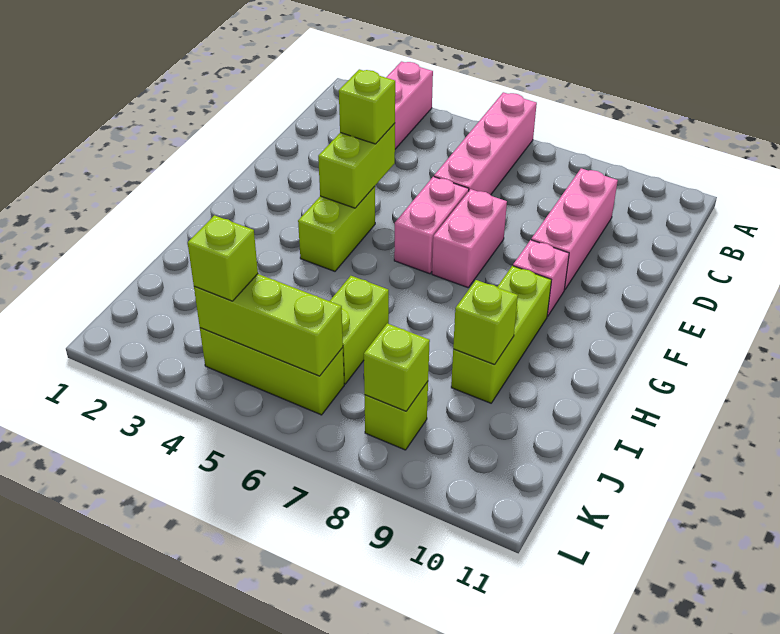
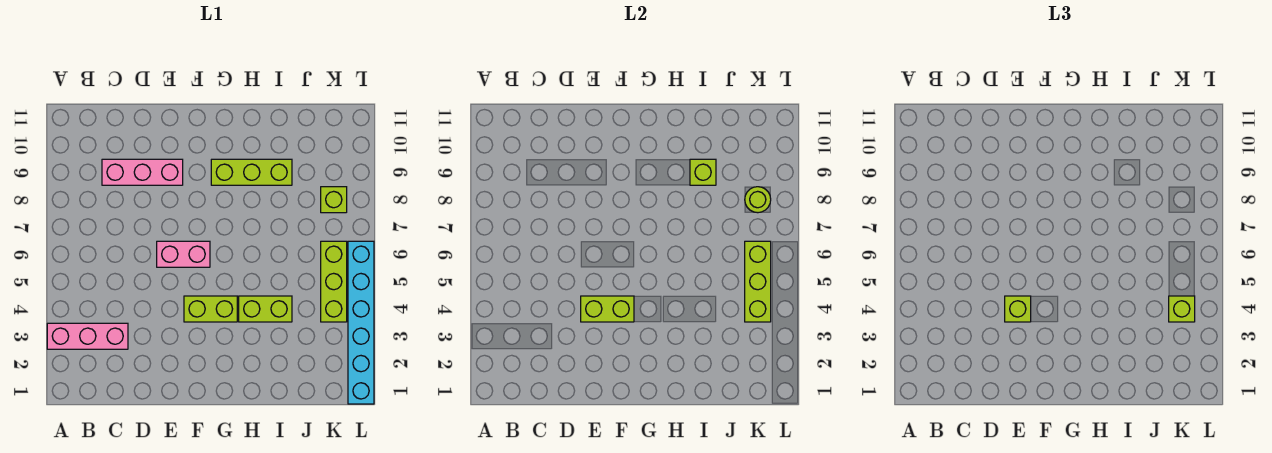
pink brick A6:D6 level 1 -> none
pink brick E7:F7 level 1 -> none
pink brick F9 level 1 -> none
lime brick I6:J6 level 1 -> lime brick H4:I4 level 1
lime brick K8 level 2 -> lime round brick K8 level 2
none -> cyan brick L1:L6 level 1

